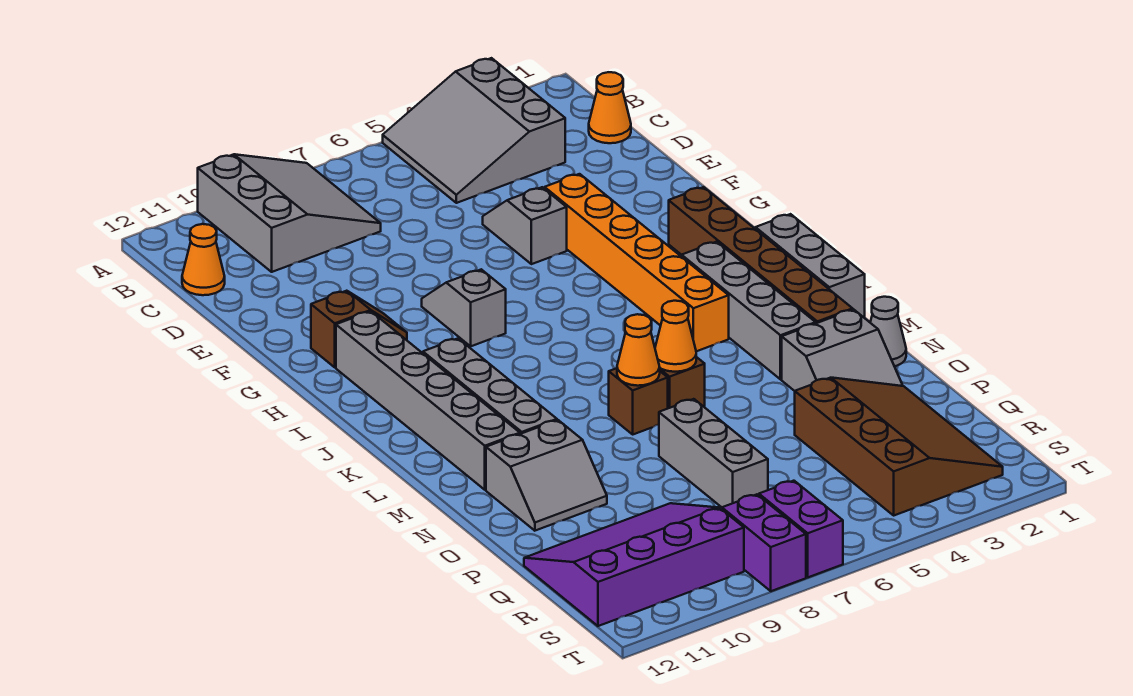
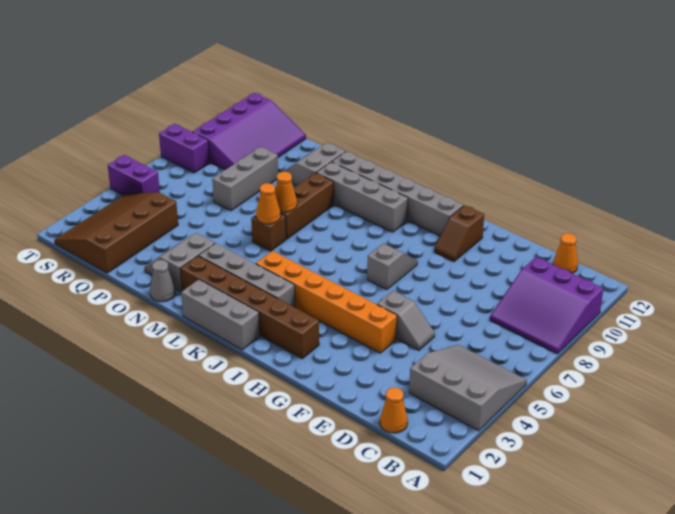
grey slope A8:C10 level 1 top 10 -> purple slope A8:C10 level 1 top 10
grey slope G8:H8 level 1 top H -> grey slope H7:H8 level 1 top 7
brown brick M7 level 1 -> brown brick M7:M9 level 1
grey brick O7:Q7 level 1 -> grey brick P7:P9 level 1
brown slope P2:S4 level 1 top 4 -> brown slope Q1:S4 level 1 top Q
purple brick S7:T7 level 1 -> purple brick S5:T5 level 1

